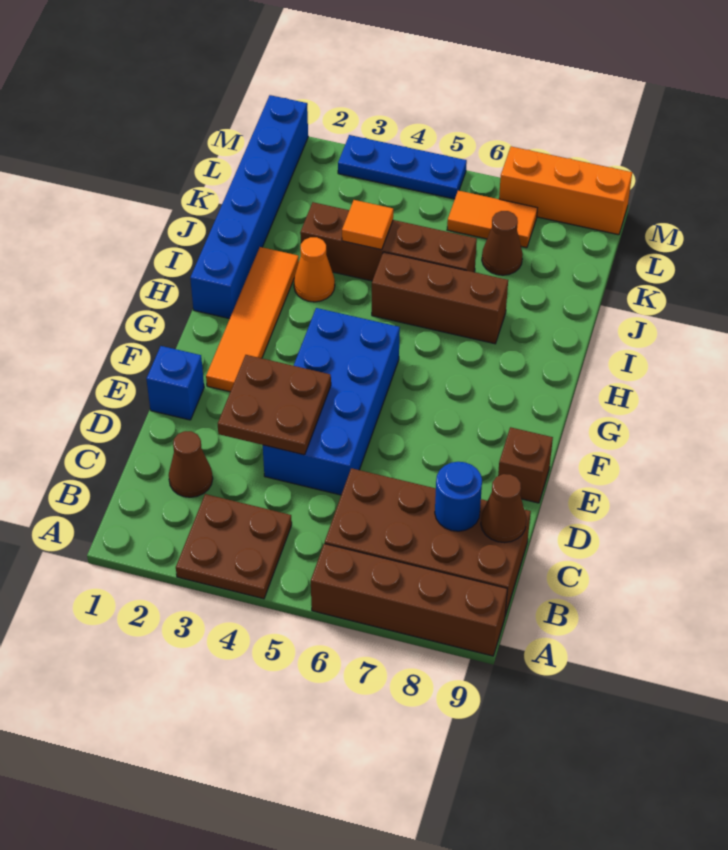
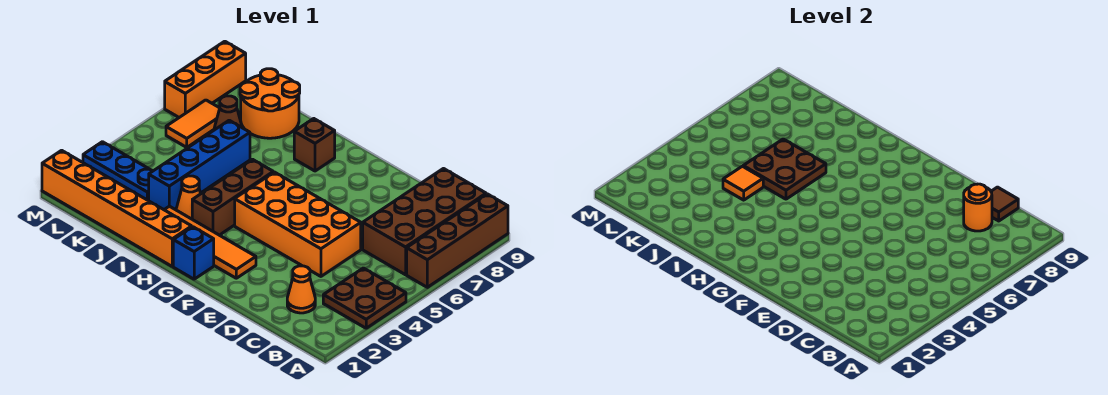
brown cone C2 level 1 -> orange cone C2 level 1
blue round brick C8 level 2 -> orange round brick C8 level 2
brown cone C9 level 2 -> brown tile C9 level 2
brown plate D3:E4 level 2 -> brown plate I5:J6 level 2
blue brick D4:G5 level 1 -> orange brick D4:G5 level 1
blue brick E1 level 1 -> blue brick G1 level 1
brown brick E9 level 1 -> brown brick H8 level 1
blue brick H1:M1 level 1 -> orange brick H1:M1 level 1
brown brick I5:I7 level 1 -> brown brick H3:H5 level 1
brown brick J3:J6 level 1 -> blue brick J3:J6 level 1
none -> orange round brick J8:K9 level 1
blue plate M3:M5 level 1 -> blue plate K3:M3 level 1

